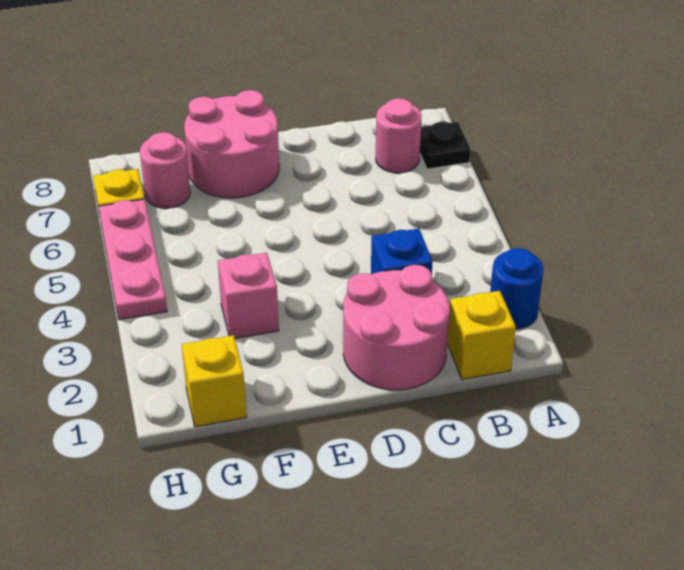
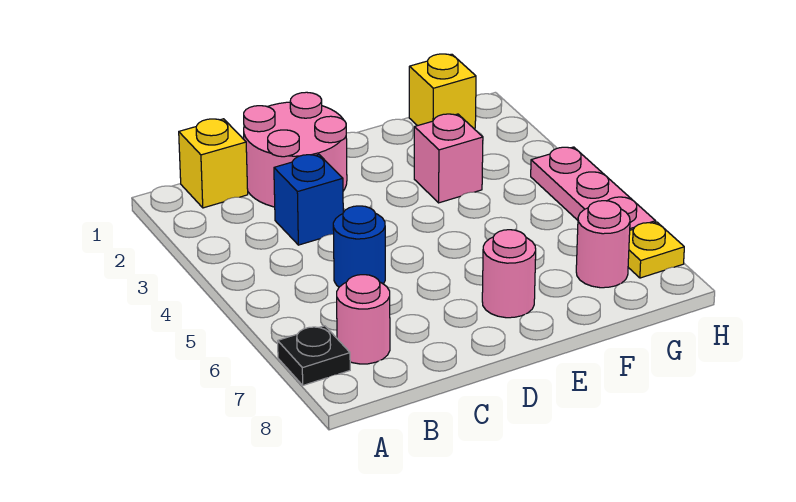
blue round brick A2 level 1 -> blue round brick C5 level 1
pink round brick E7:F8 level 1 -> pink round brick E7 level 1

